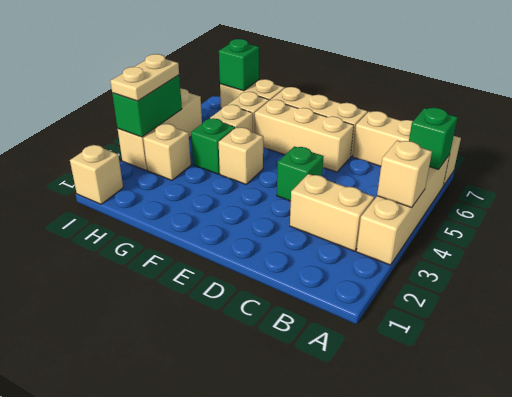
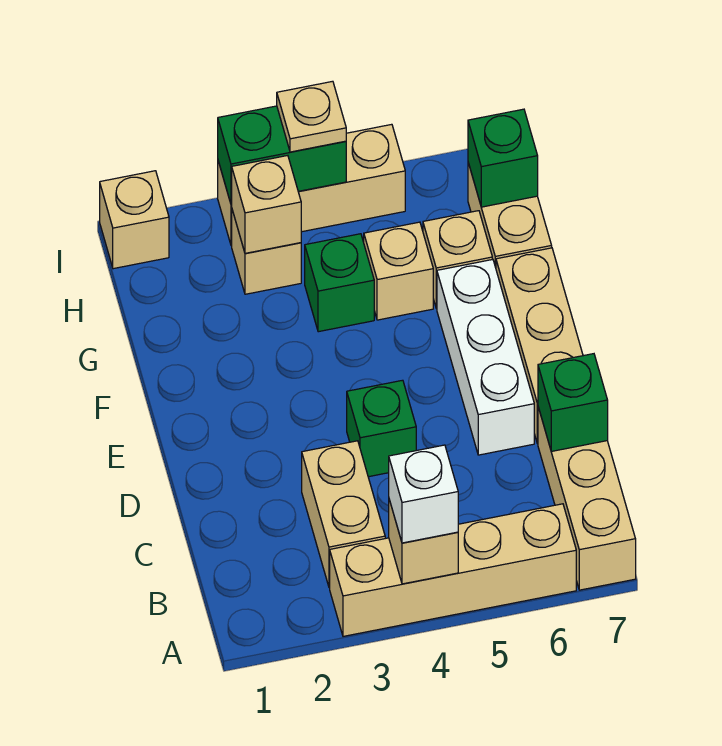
none -> white brick A4 level 3
green brick A6 level 2 -> green brick C7 level 2
tan brick D6:F6 level 1 -> white brick D6:F6 level 1
tan brick F4 level 1 -> tan brick H3 level 2
tan plate I3:I4 level 3 -> tan plate I4 level 3

